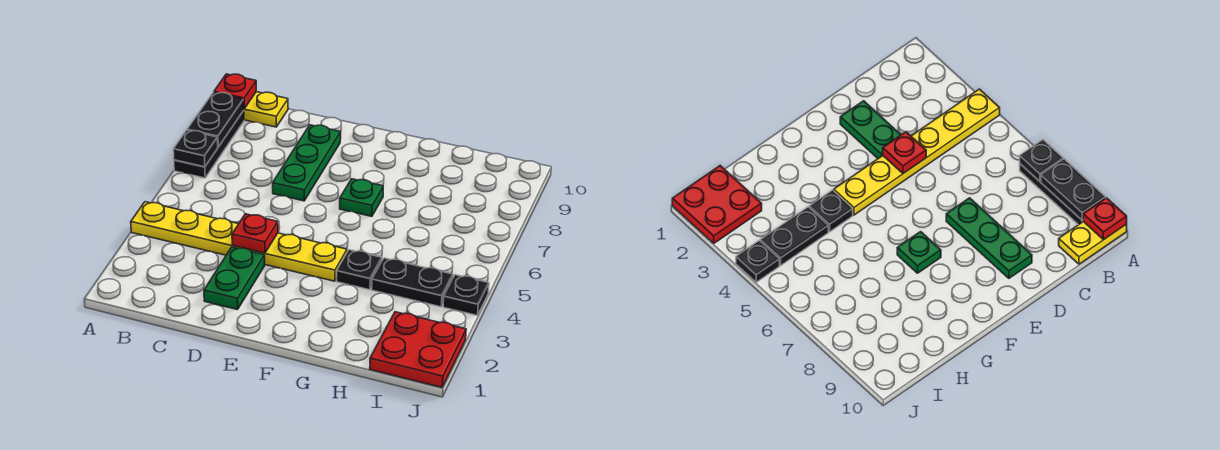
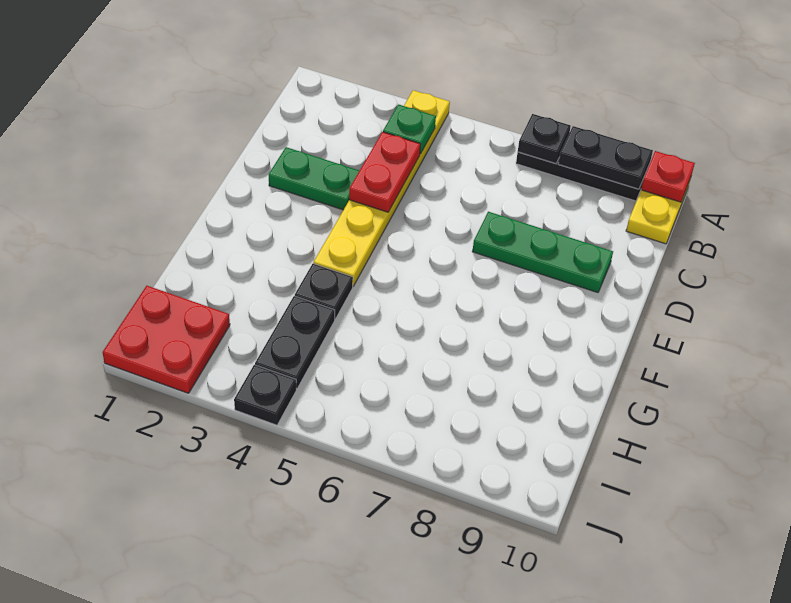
red plate D4 level 2 -> red plate C4:D4 level 2
green plate F7 level 1 -> green plate B4 level 2

